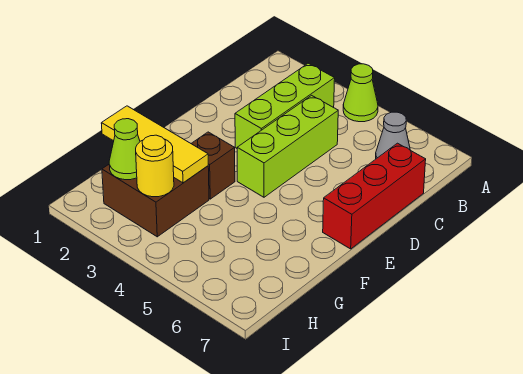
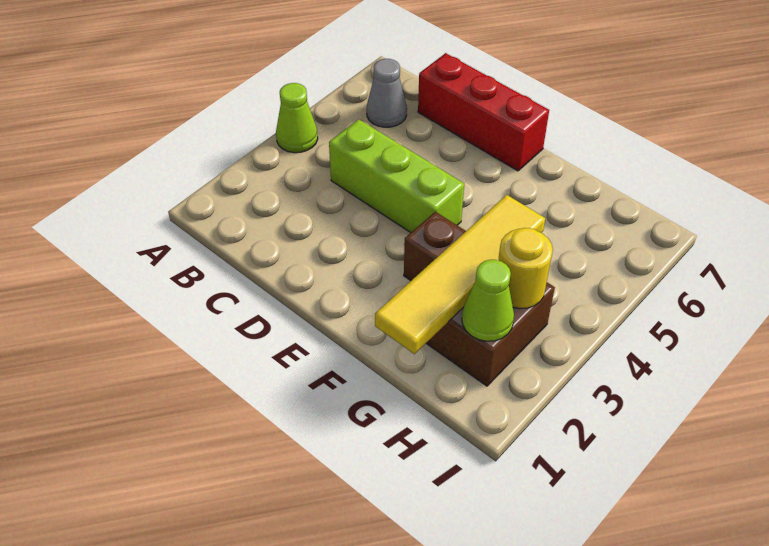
lime brick B3:D3 level 1 -> none
yellow tile G1:G3 level 2 -> yellow tile G1:G4 level 2

